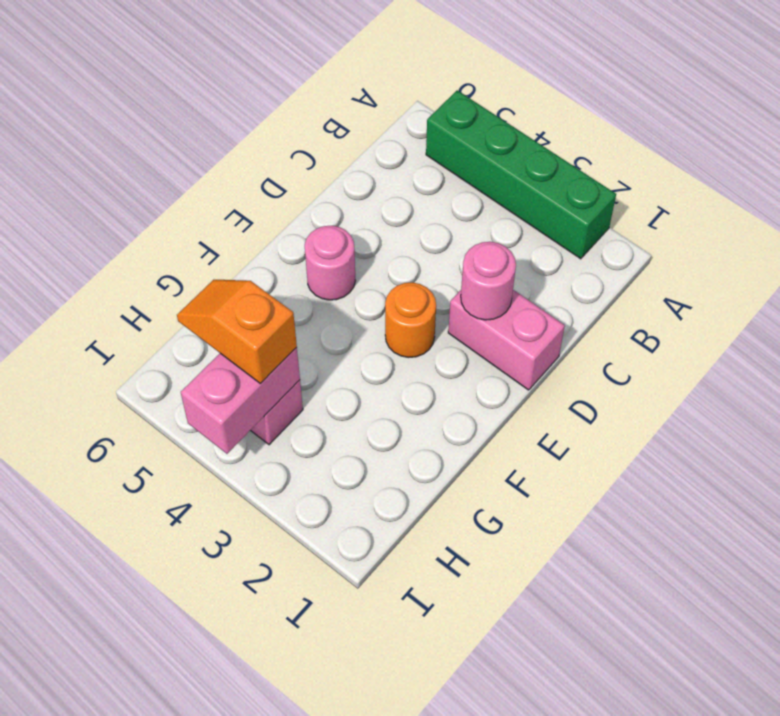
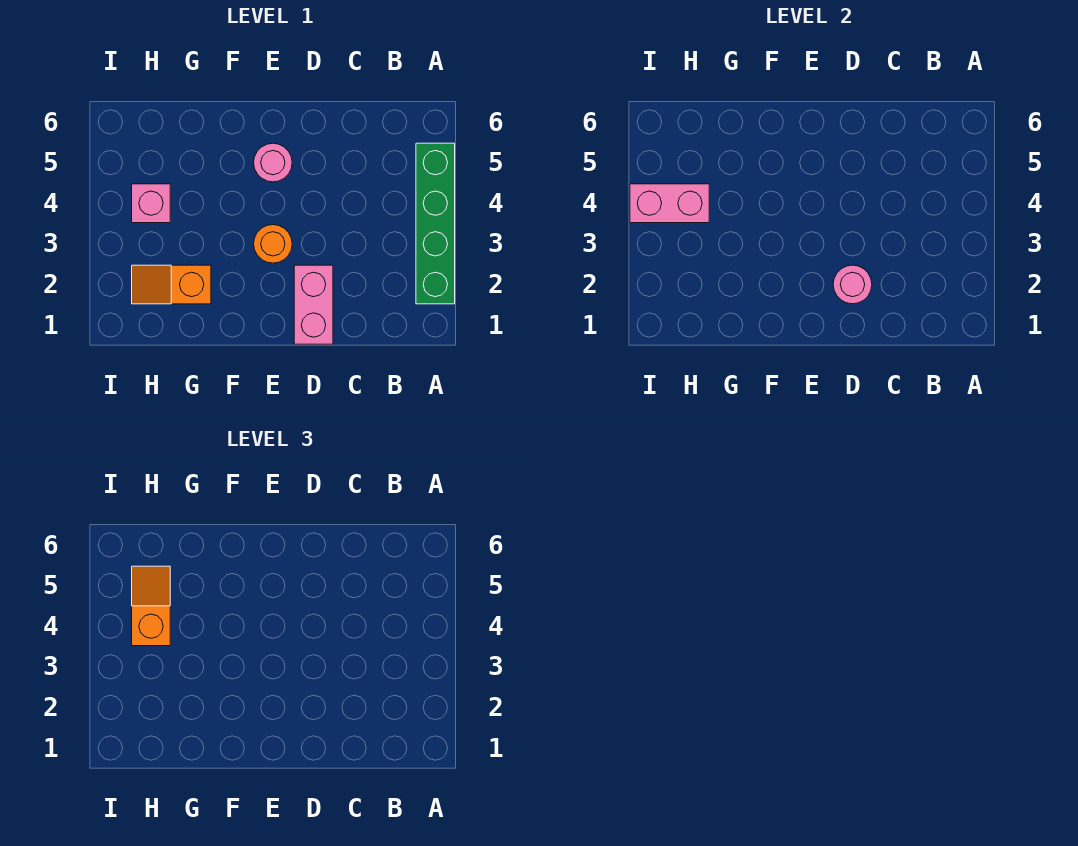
none -> orange slope G2:H2 level 1 top G

